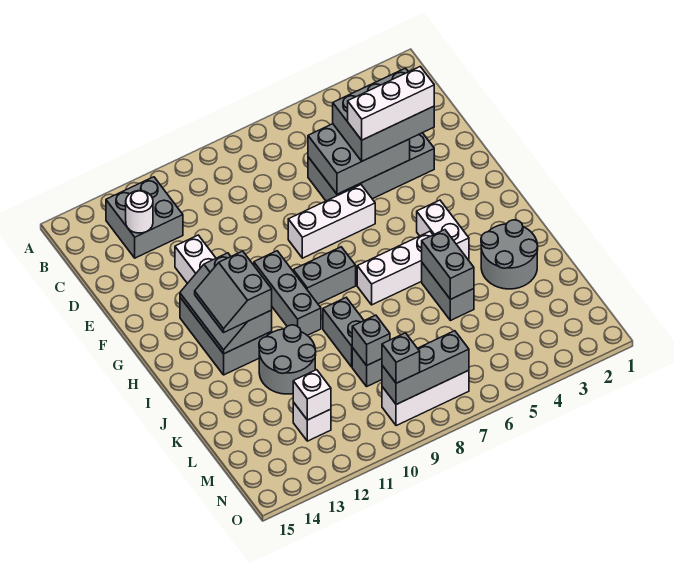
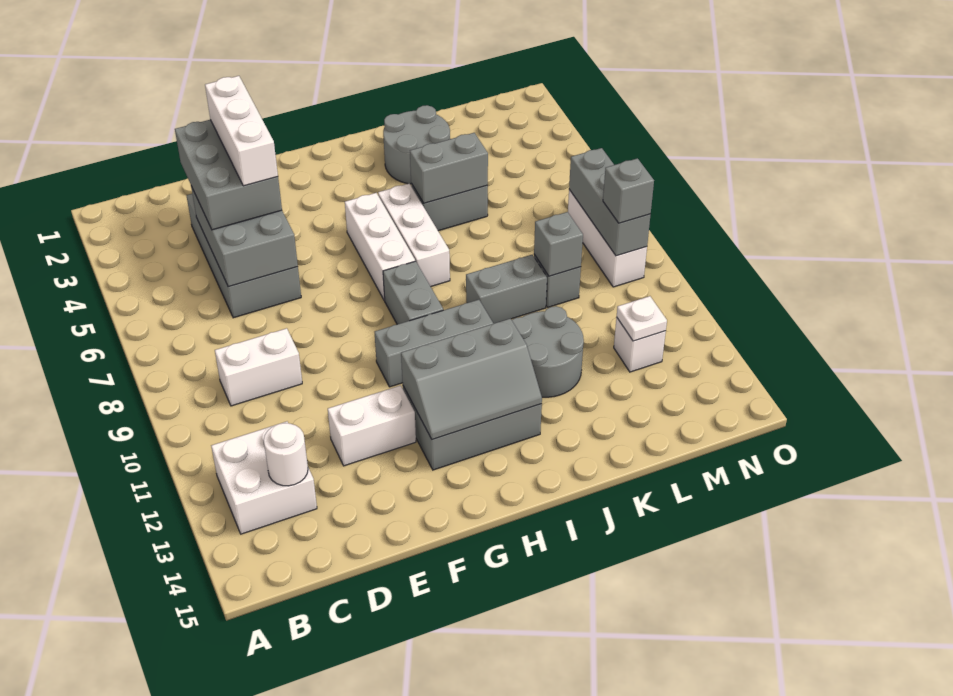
grey brick B12:C13 level 1 -> white brick B12:C13 level 1
white brick F6:F8 level 1 -> white brick H5:H7 level 1
white brick H4:I4 level 1 -> white brick C9:D9 level 1
grey slope H12:I13 level 3 top 12 -> none
white brick M12 level 2 -> white plate M12 level 2

